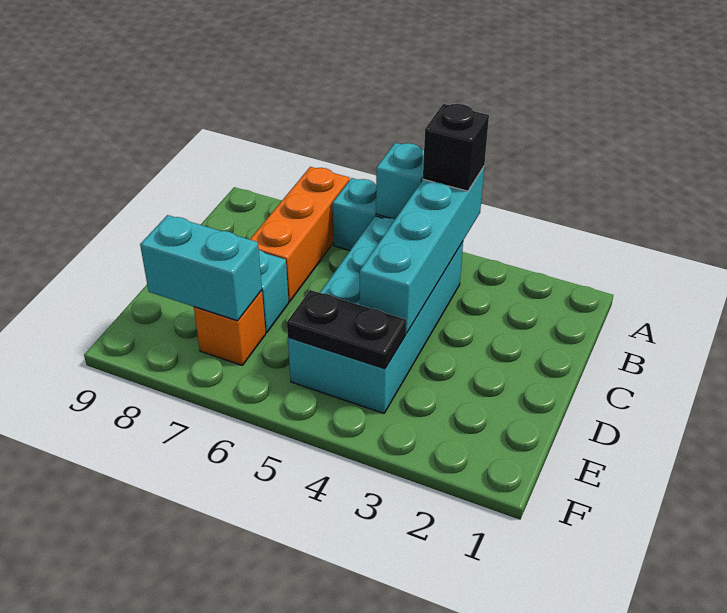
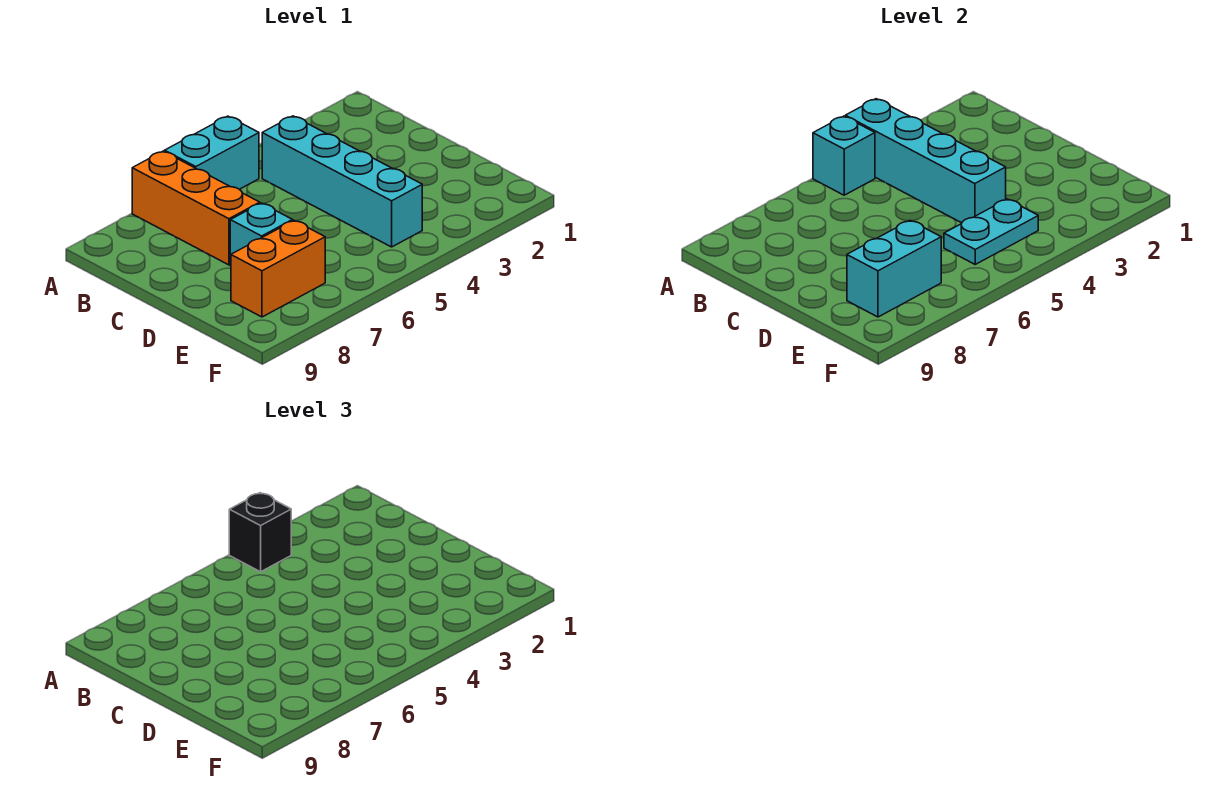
cyan brick B4:E5 level 1 -> cyan brick B4:E4 level 1
black plate E4:E5 level 2 -> cyan plate E4:E5 level 2
orange brick E7 level 1 -> orange brick E7:E8 level 1

